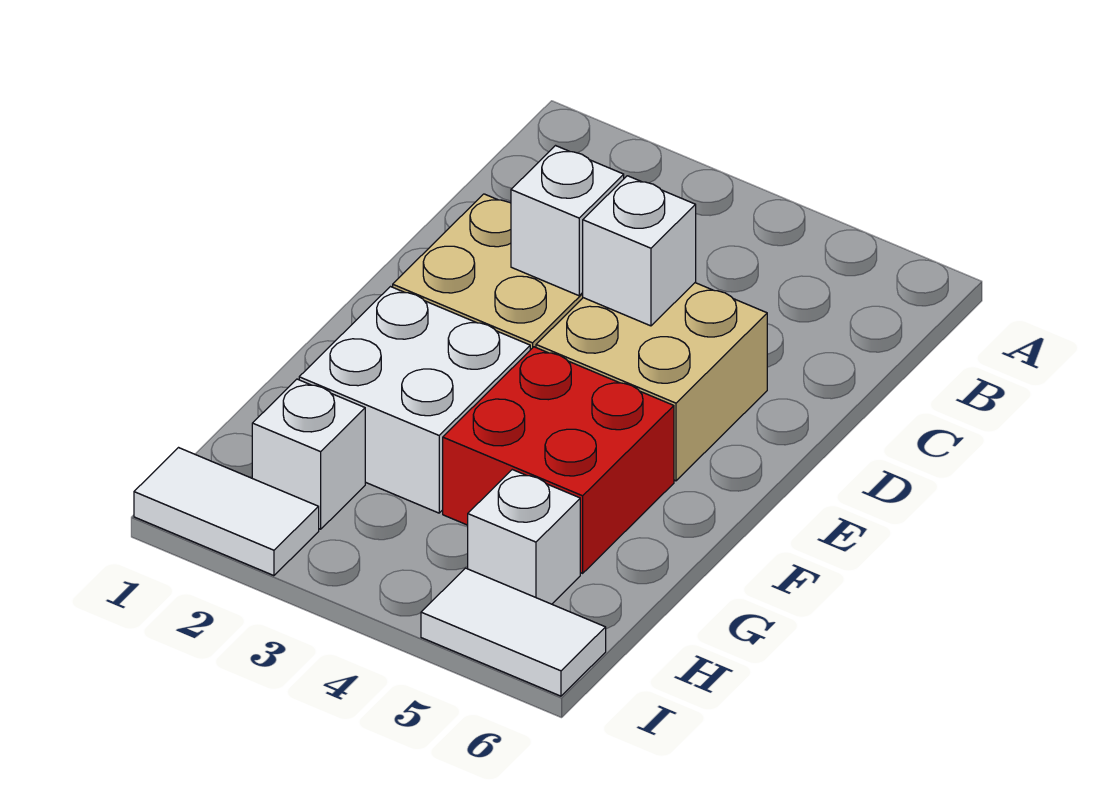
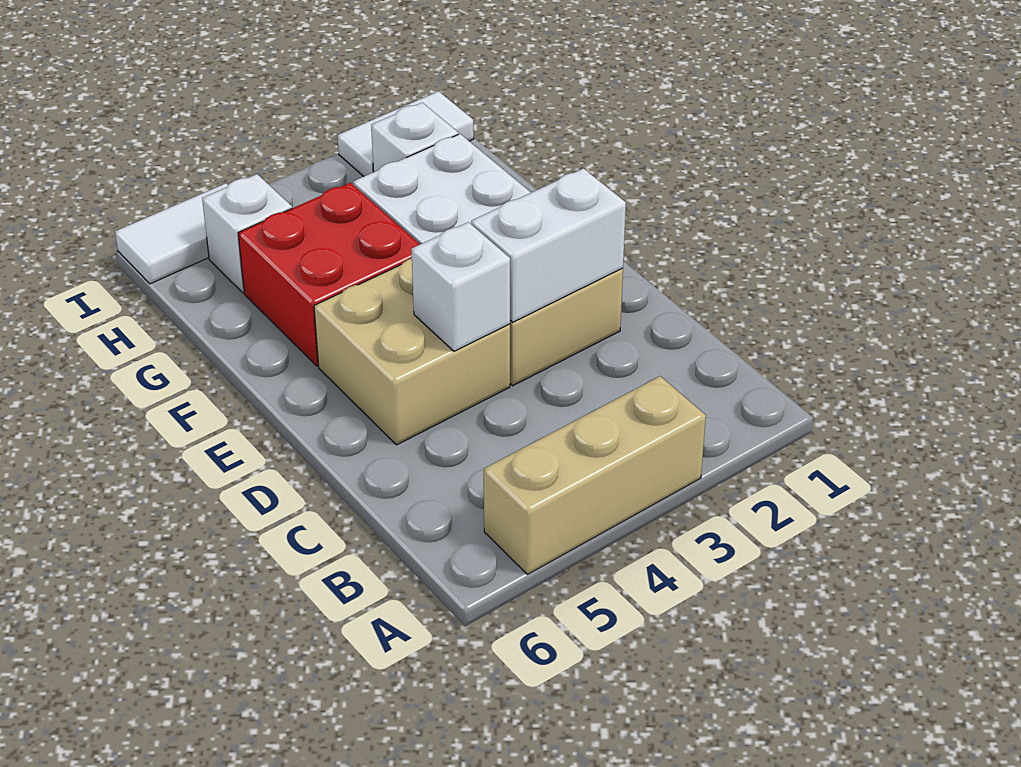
none -> tan brick A3:A5 level 1
white brick D3 level 2 -> white brick D2:D3 level 2

